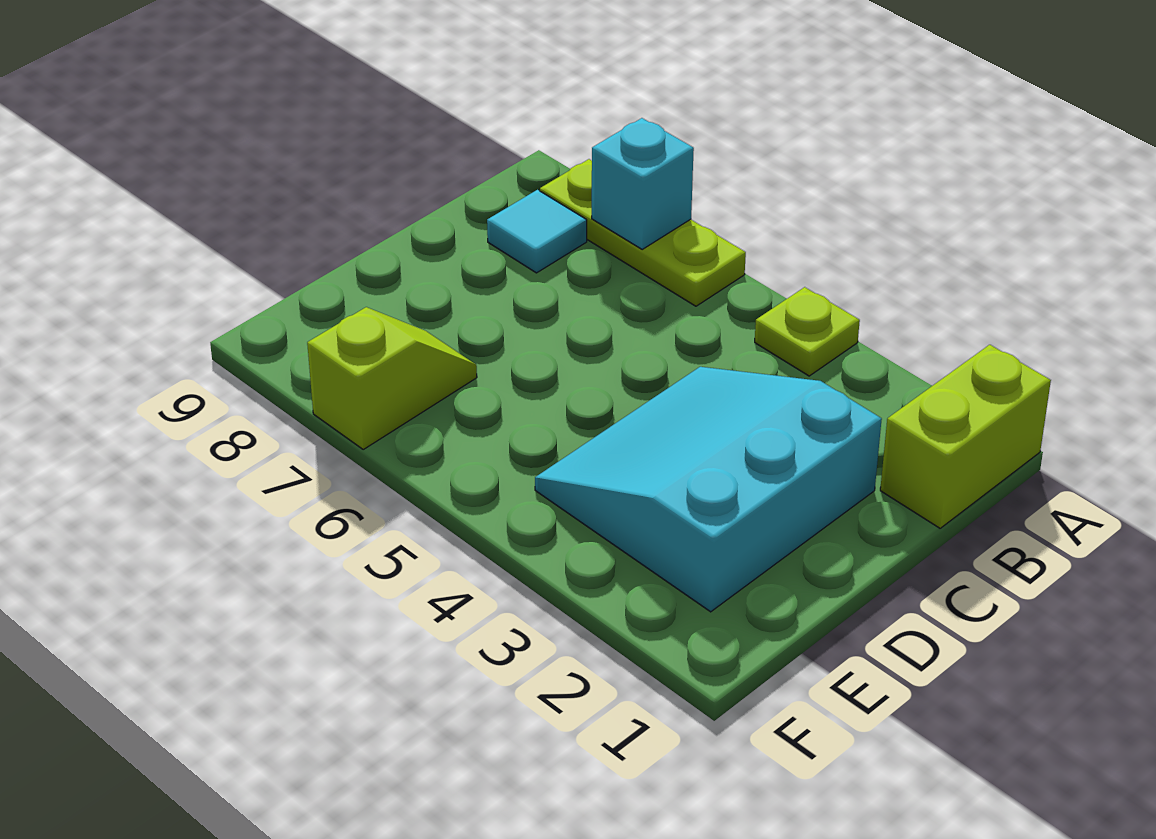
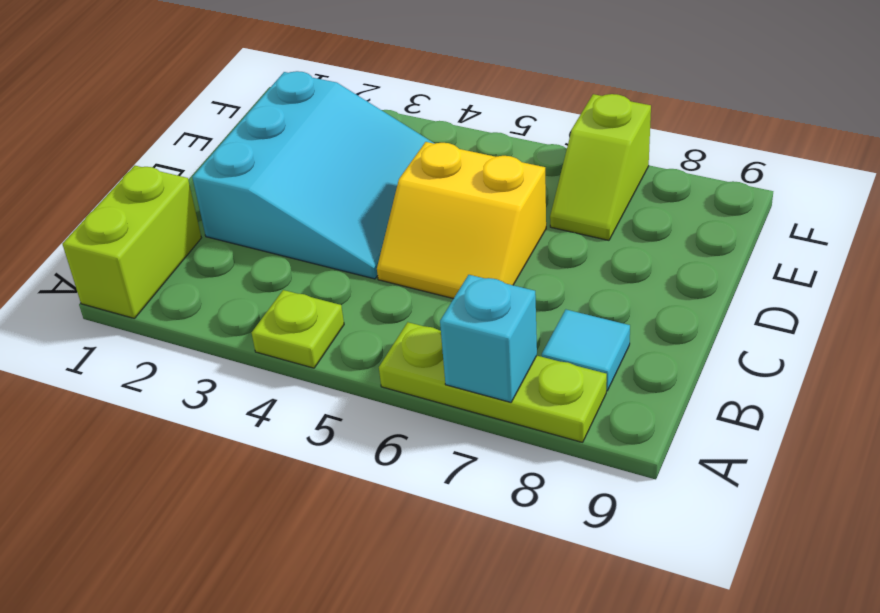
none -> yellow slope C5:D6 level 1 top D

